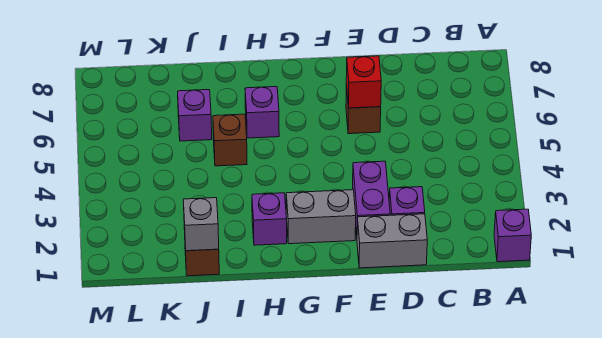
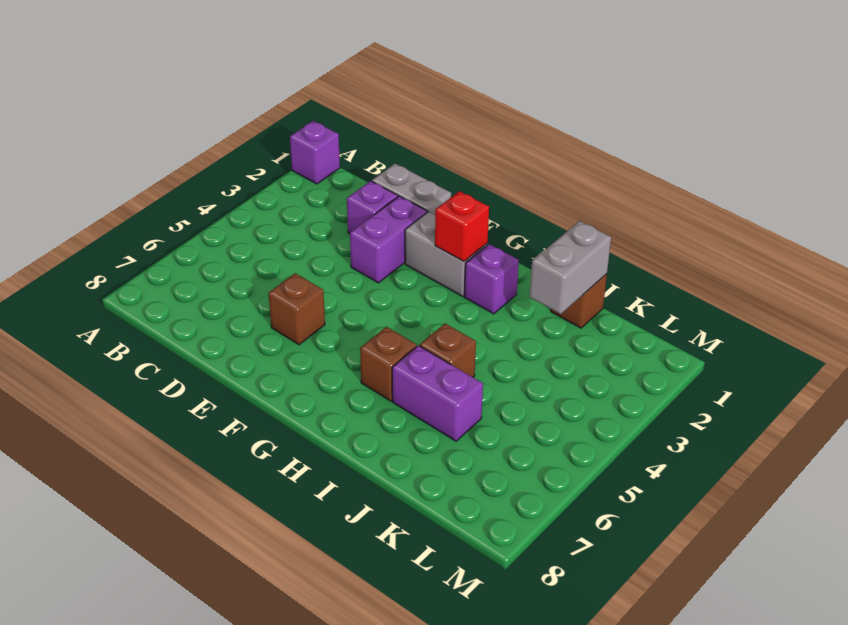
red brick E6 level 2 -> red brick G2 level 2
purple brick H6 level 1 -> brown brick H6 level 1
grey brick J1 level 2 -> grey brick J1:J2 level 2
purple brick J6 level 1 -> purple brick I6:J6 level 1

